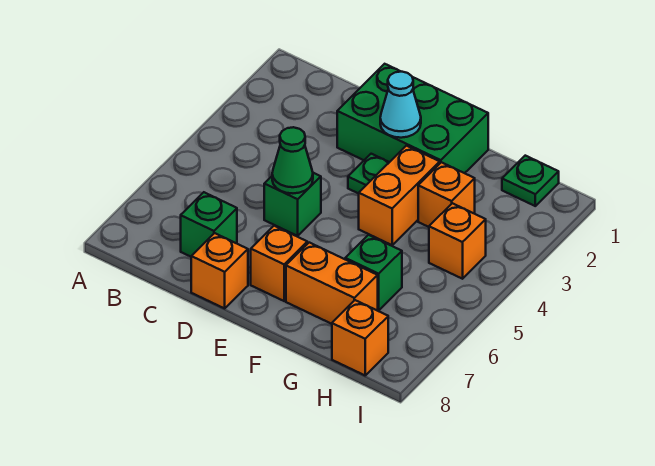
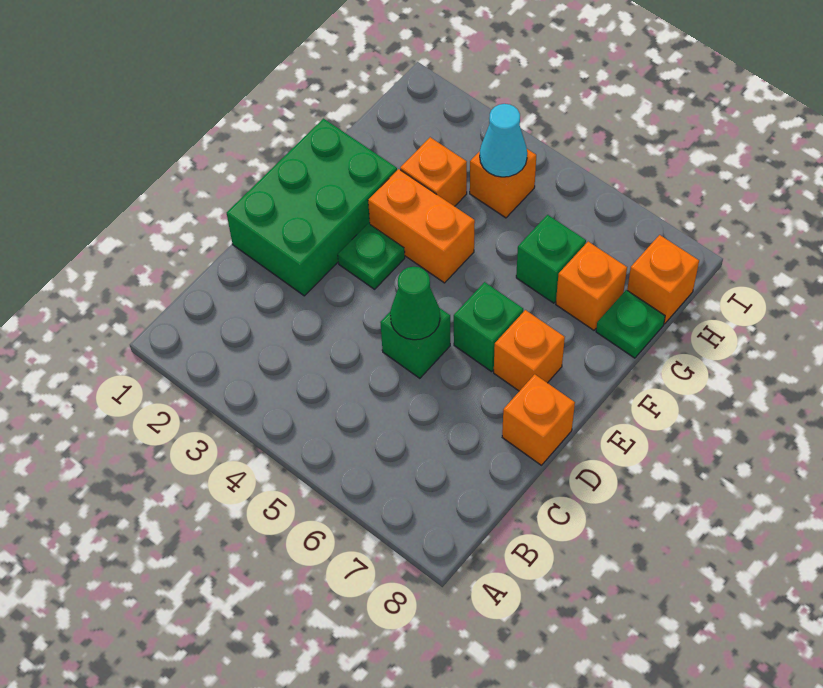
green brick C7 level 1 -> green brick E6 level 1
cyan cone E2 level 2 -> cyan cone H4 level 2
orange brick F7:G7 level 1 -> orange brick G7 level 1
green plate H1 level 1 -> green plate G8 level 1

